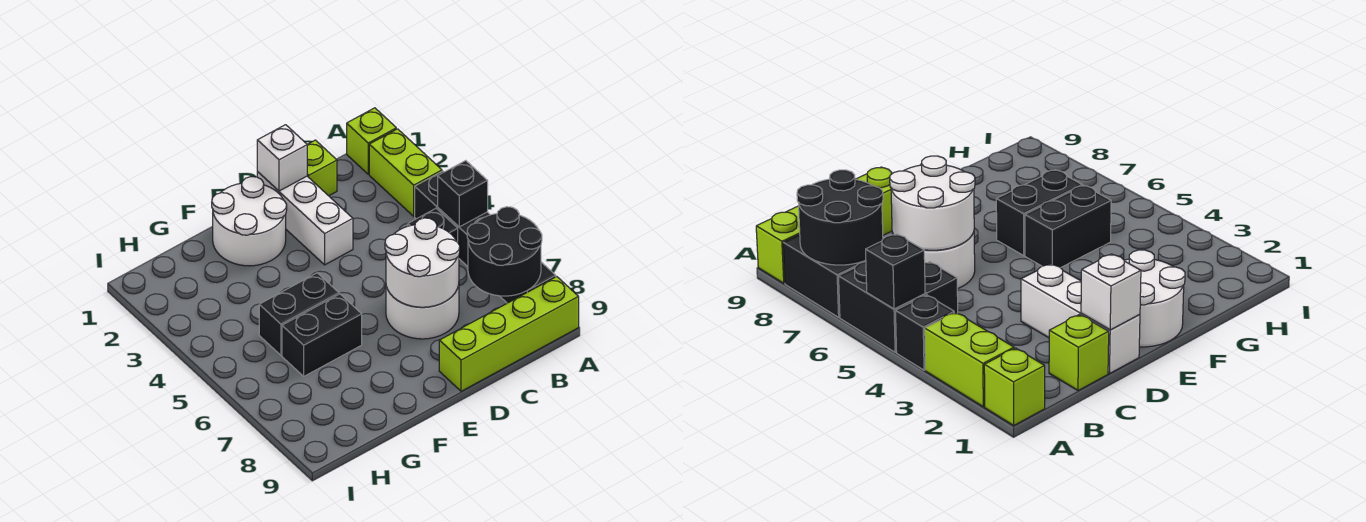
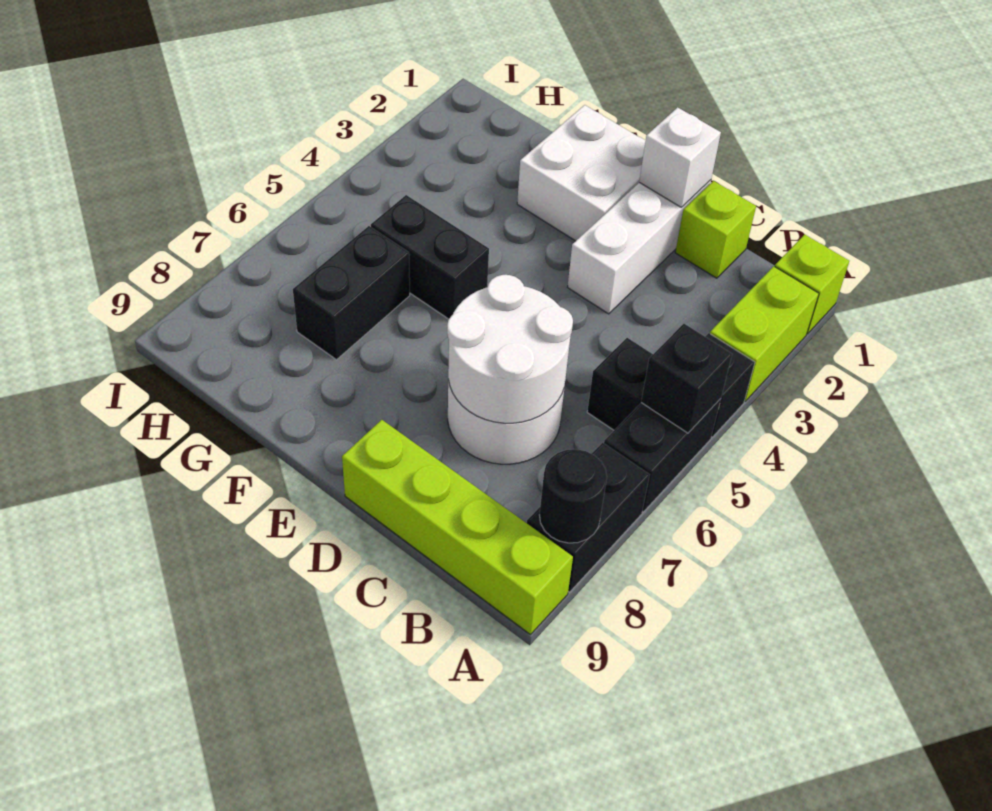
black round brick A7:B8 level 2 -> black round brick A8 level 2
white round brick E1:F2 level 1 -> white brick E1:F2 level 1
black brick F6:G6 level 1 -> black brick G6:G7 level 1

